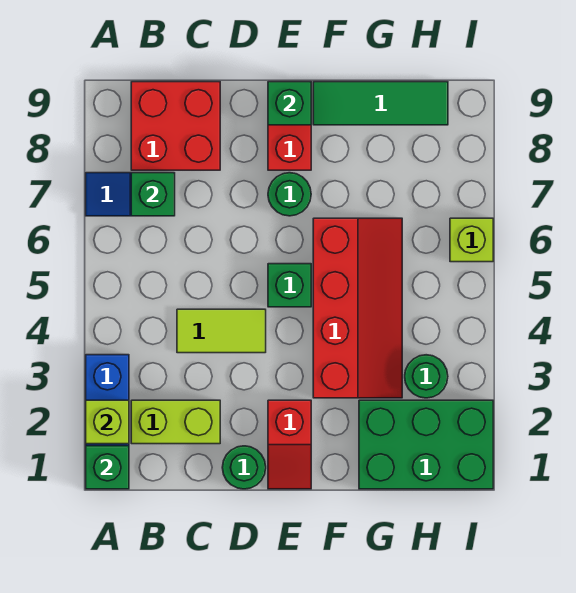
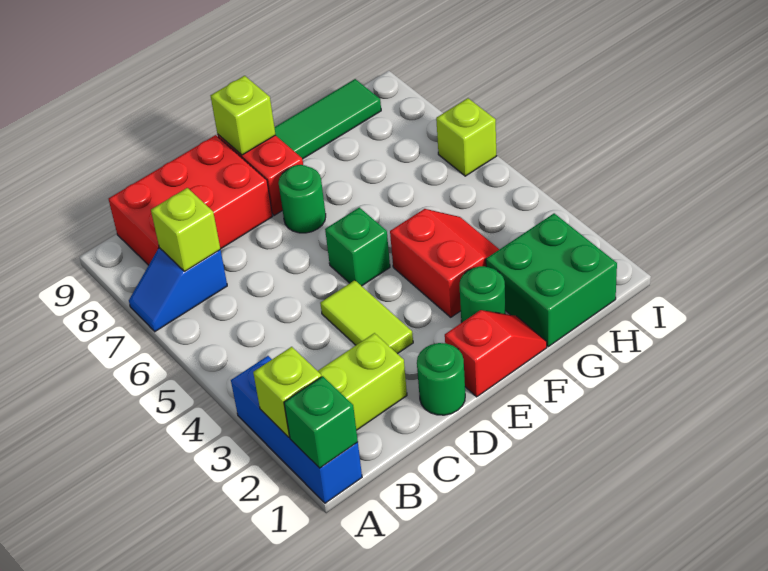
green brick B7 level 2 -> lime brick B7 level 2
red brick B8:C9 level 1 -> red brick B8:D9 level 1
lime tile C4:D4 level 1 -> lime tile D3:D4 level 1
red slope E1:E2 level 1 top 2 -> red slope E1:F1 level 1 top E
green brick E9 level 2 -> lime brick E9 level 2
red slope F3:G6 level 1 top F -> red slope F3:G4 level 1 top F
green brick G1:I2 level 1 -> green brick G1:H2 level 1
green round brick H3 level 1 -> green round brick F2 level 1

